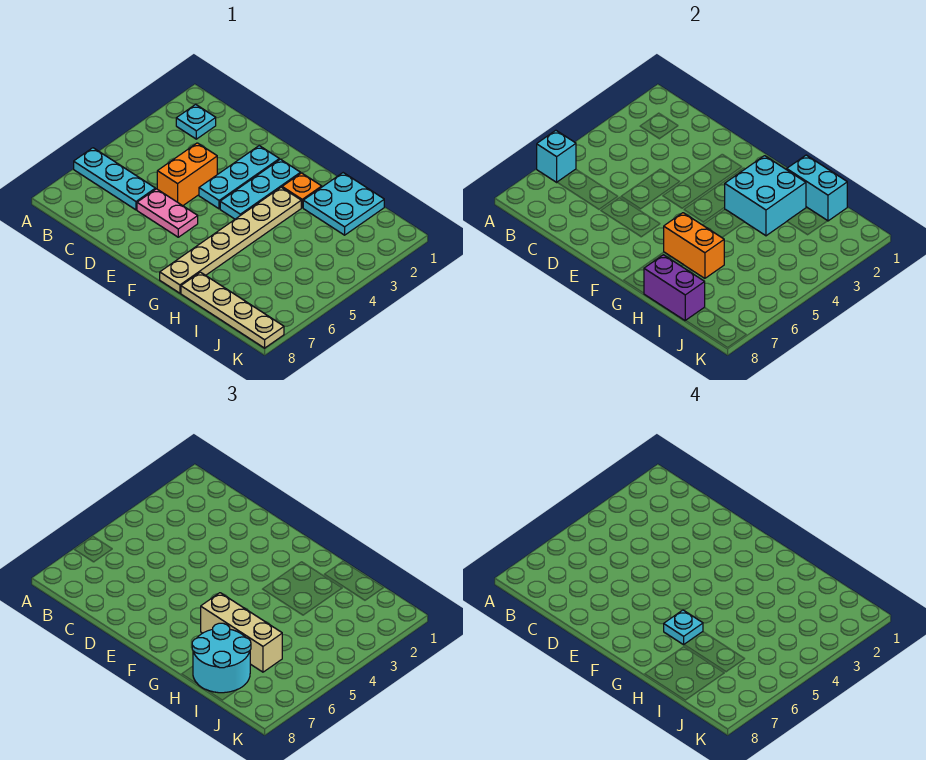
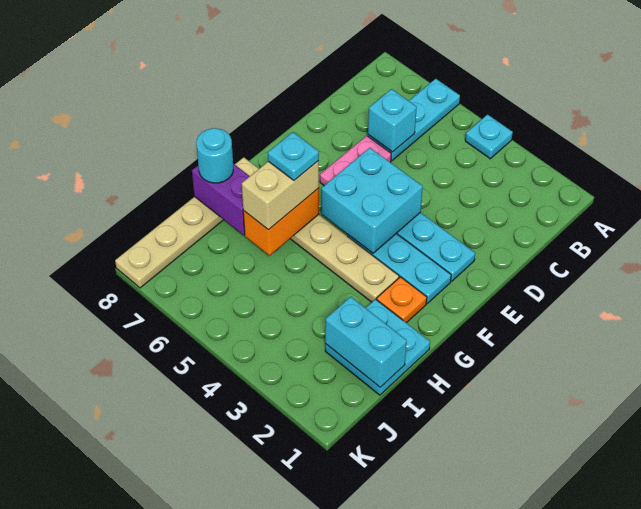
cyan brick A6 level 2 -> cyan brick C6 level 2
cyan plate B2 level 1 -> cyan plate A4 level 1
orange brick D4:D5 level 1 -> none
cyan brick G2:H3 level 2 -> cyan brick E4:F5 level 2
tan brick G6:I6 level 3 -> tan brick G6:H6 level 3
cyan brick H1:I1 level 2 -> cyan brick I1:I2 level 2
cyan round brick H7:I8 level 3 -> cyan round brick H8 level 3
purple brick H8:I8 level 2 -> purple brick H7:H8 level 2

